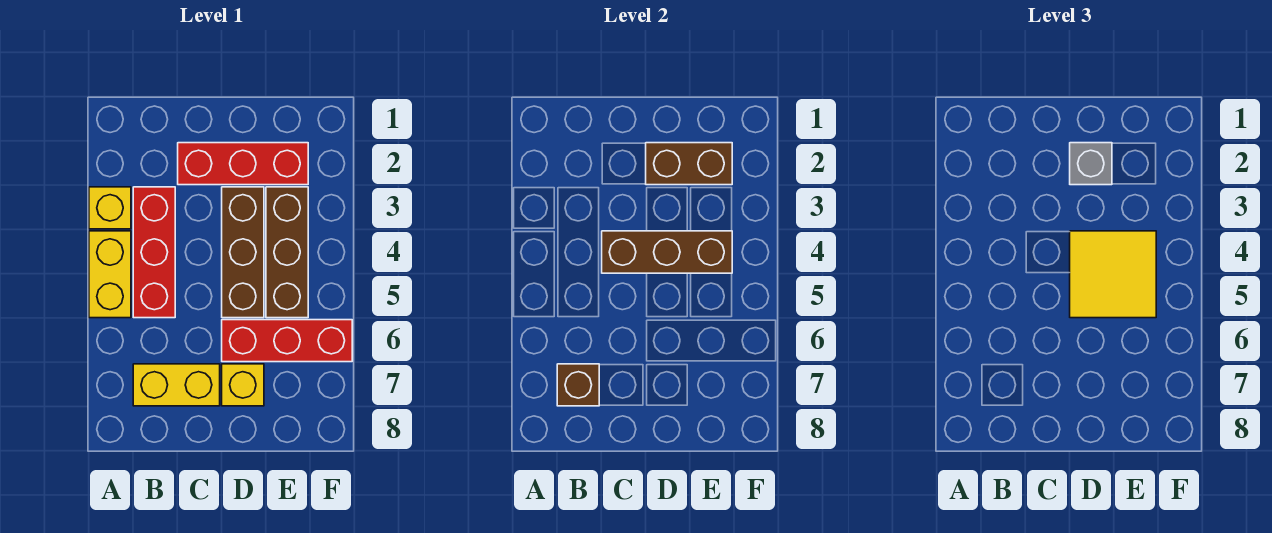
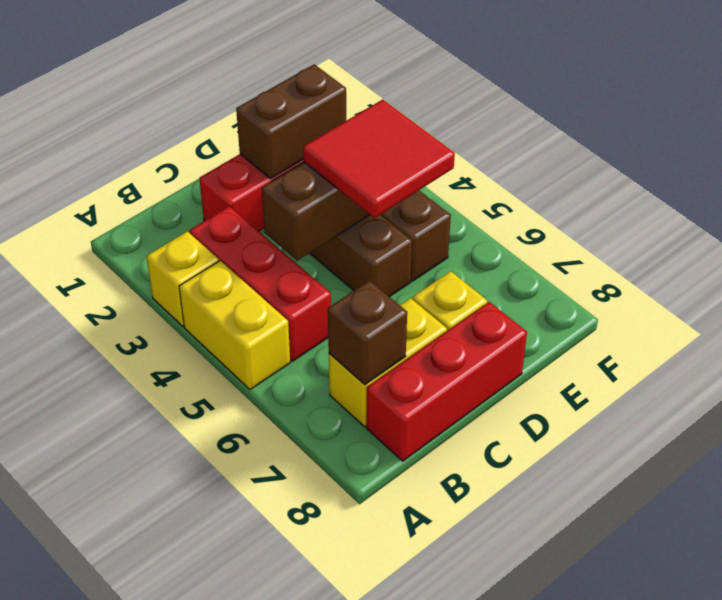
grey brick D2 level 3 -> none
yellow tile D4:E5 level 3 -> red tile D4:E5 level 3
red brick D6:F6 level 1 -> red brick B8:D8 level 1

